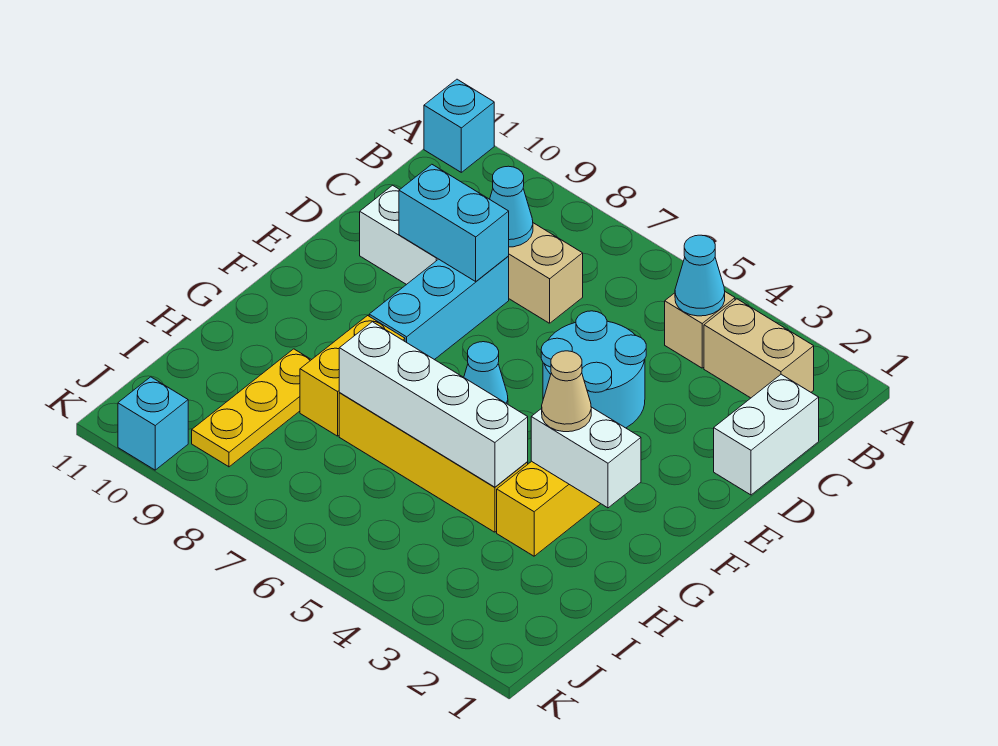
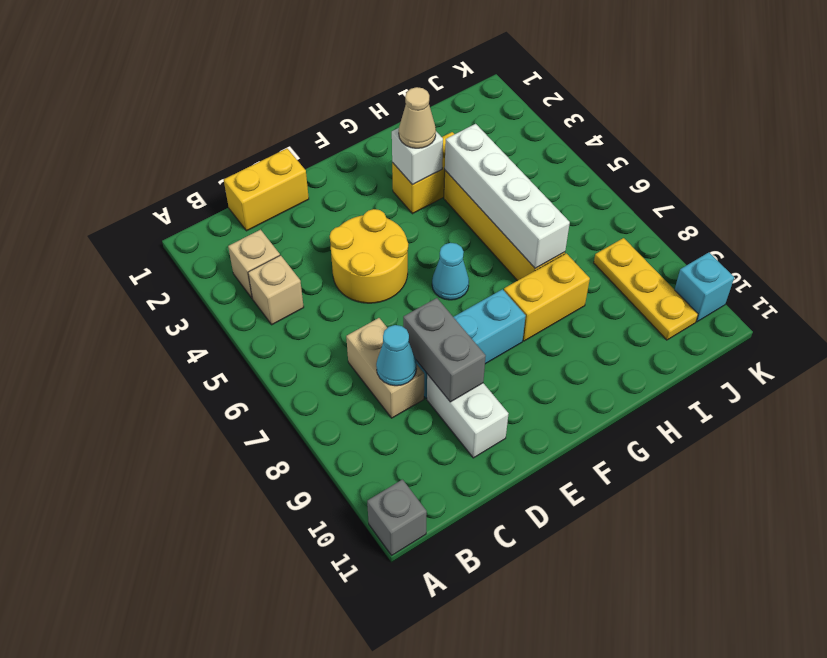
cyan brick A11 level 1 -> grey brick A11 level 1
tan brick B2:B3 level 1 -> tan brick B3 level 1
cyan cone B4 level 2 -> none
white brick C1:D1 level 1 -> yellow brick C1:D1 level 1
cyan round brick D4:E5 level 1 -> yellow round brick D4:E5 level 1
cyan brick D8:D9 level 2 -> grey brick D8:D9 level 2
white brick G2:G3 level 2 -> white brick G3 level 2
yellow plate H9:J9 level 1 -> yellow plate J8:J10 level 1

